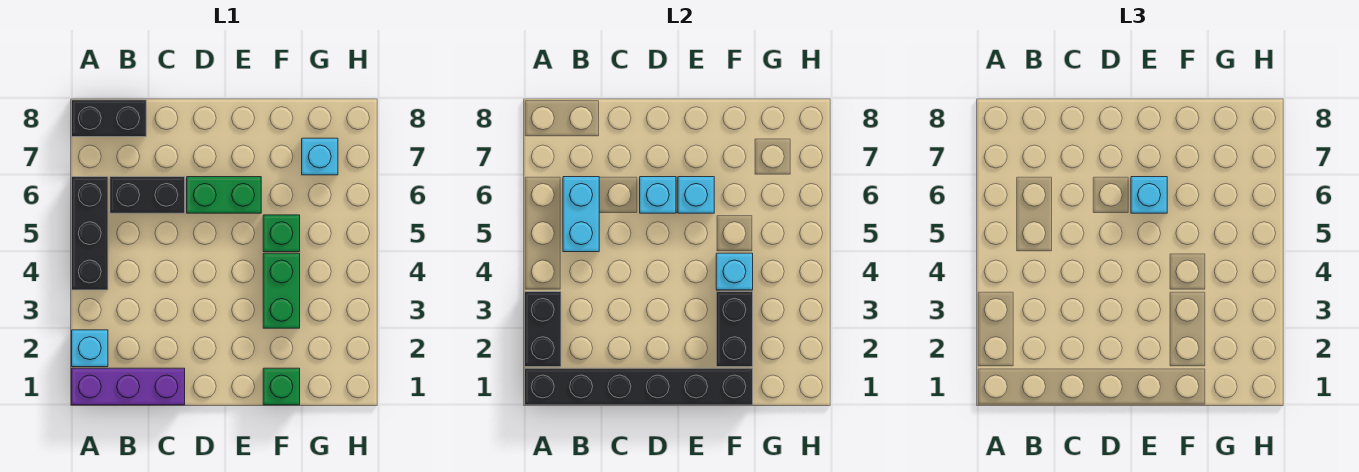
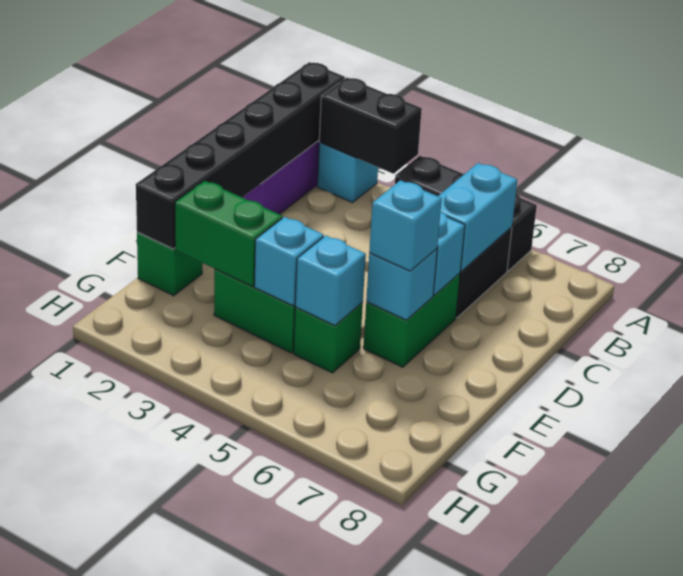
black brick A8:B8 level 1 -> none
cyan brick B5:B6 level 2 -> cyan brick B6:C6 level 2
black brick F2:F3 level 2 -> green brick F2:F3 level 2
cyan brick G7 level 1 -> cyan brick F5 level 2

